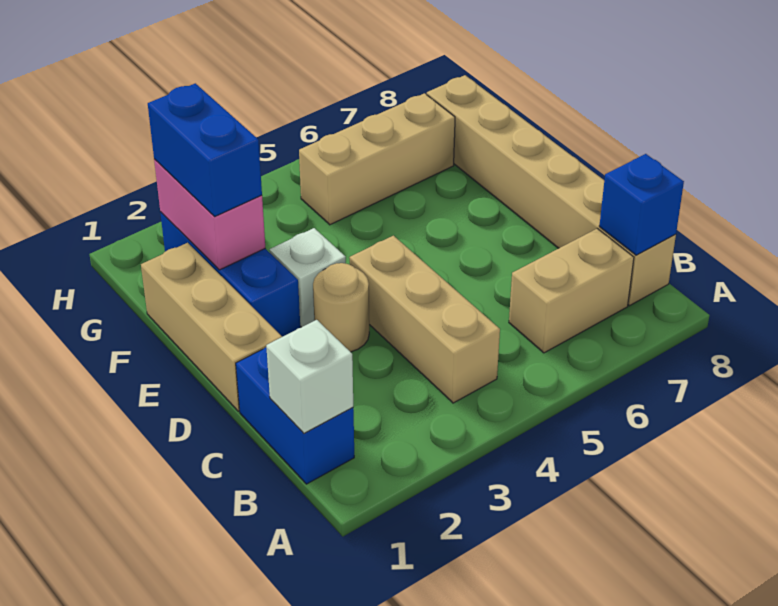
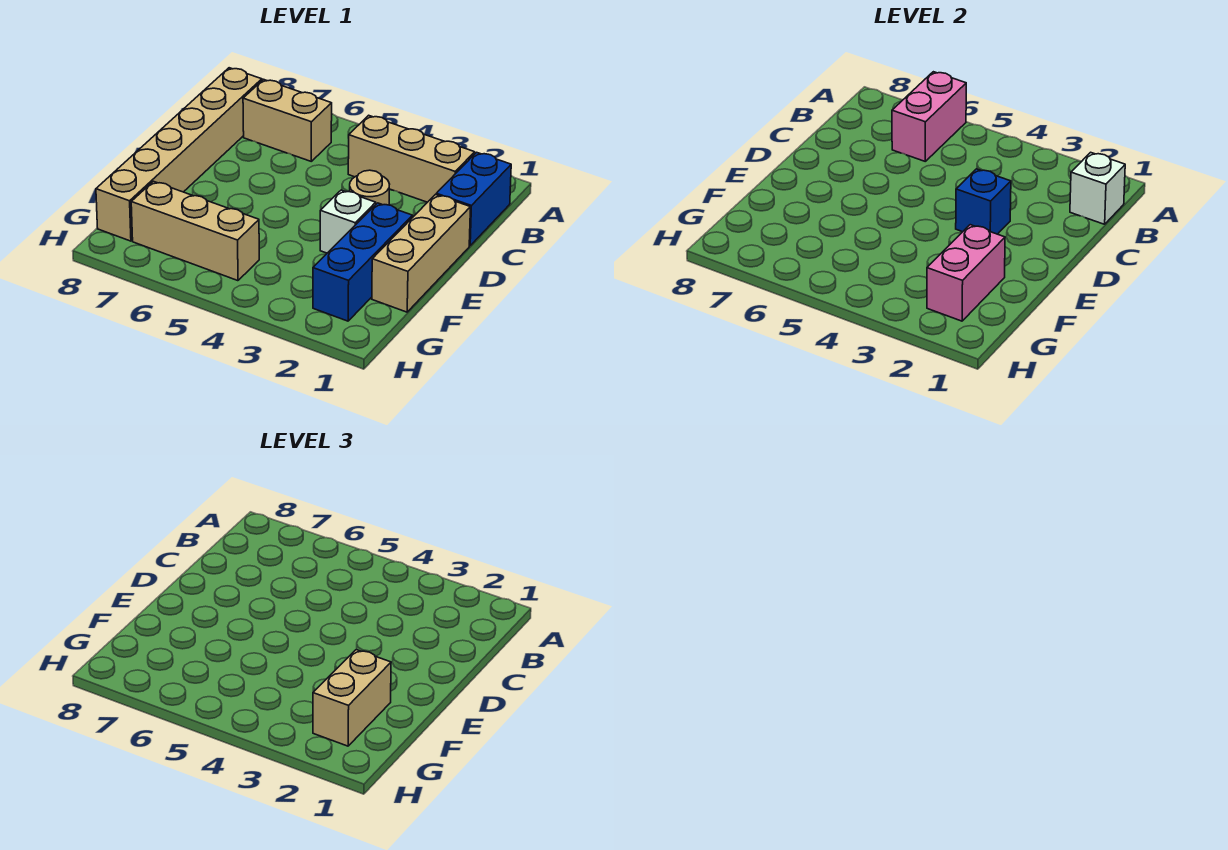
none -> pink brick A6:B6 level 2
tan brick B4:D4 level 1 -> tan brick B2:B4 level 1
blue brick B8 level 2 -> blue brick D3 level 2
blue brick F2:G2 level 3 -> tan brick F2:G2 level 3

